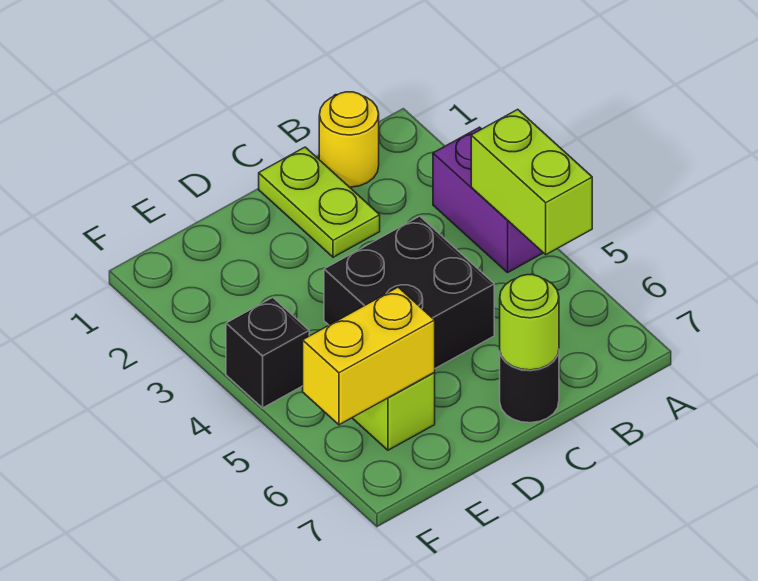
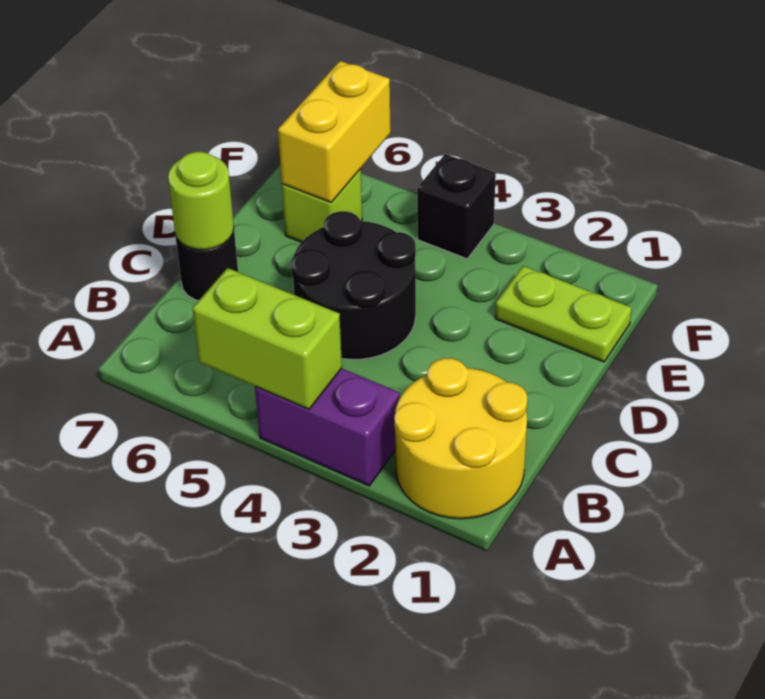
yellow round brick B1 level 1 -> yellow round brick A1:B2 level 1
lime plate C1:C2 level 1 -> lime plate E1:E2 level 1
black brick C4:D5 level 1 -> black round brick C4:D5 level 1

